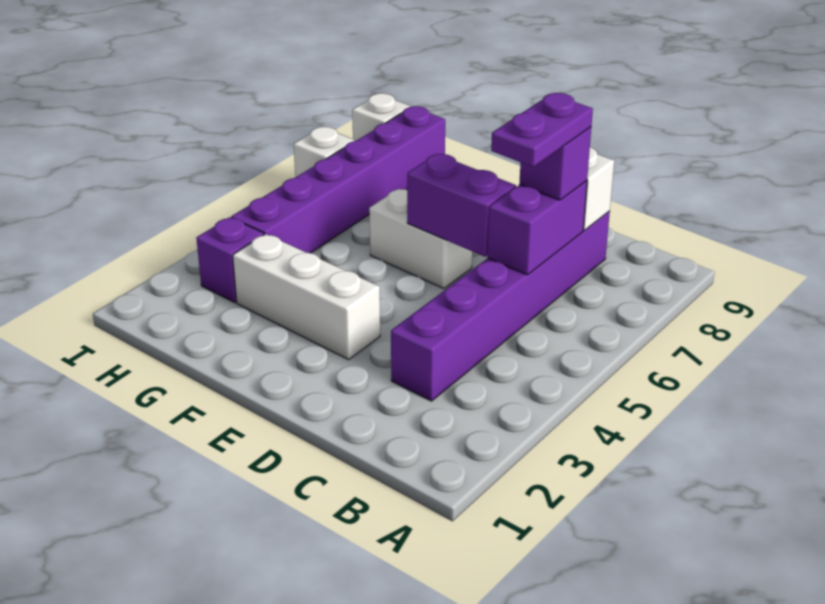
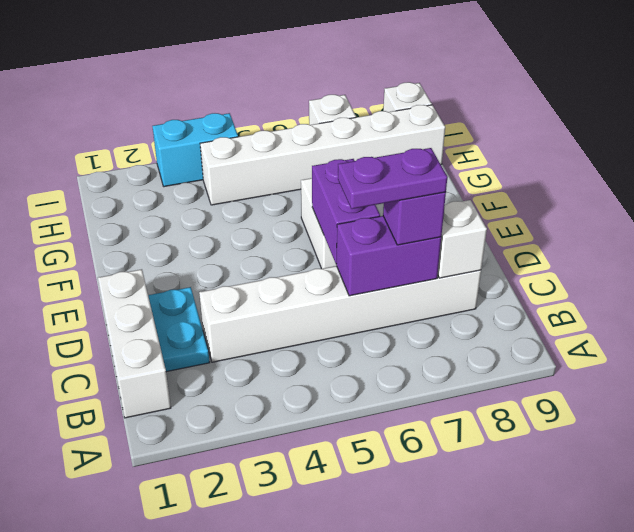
none -> cyan plate C2:D2 level 1
purple brick C3:C8 level 1 -> white brick C3:C8 level 1
white brick E3:G3 level 1 -> white brick B1:D1 level 1
purple brick H3 level 1 -> none
purple brick H4:H9 level 1 -> white brick H4:H9 level 1
none -> cyan brick I3:I4 level 1

